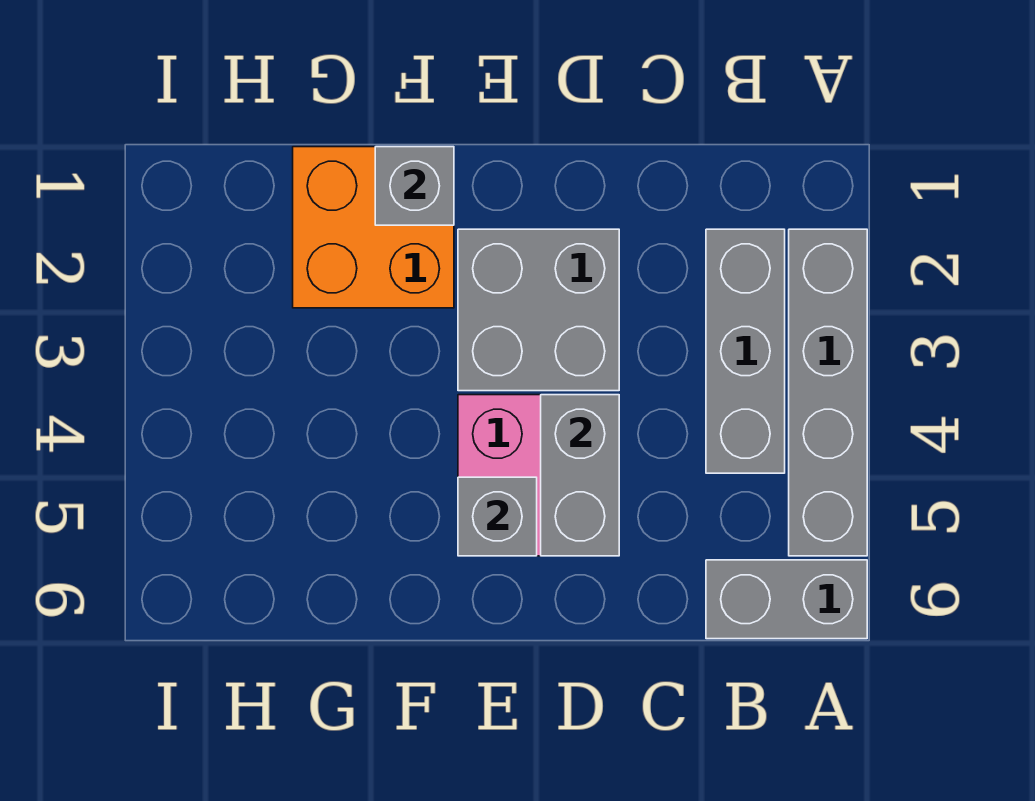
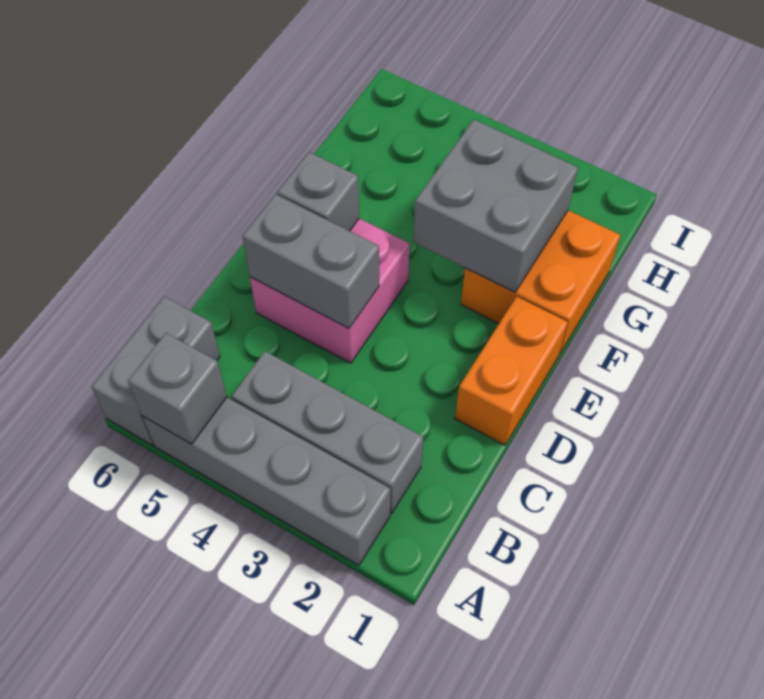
none -> orange brick D1:E1 level 1
grey brick D2:E3 level 1 -> grey brick F2:G3 level 2
grey brick F1 level 2 -> grey brick A5 level 2

